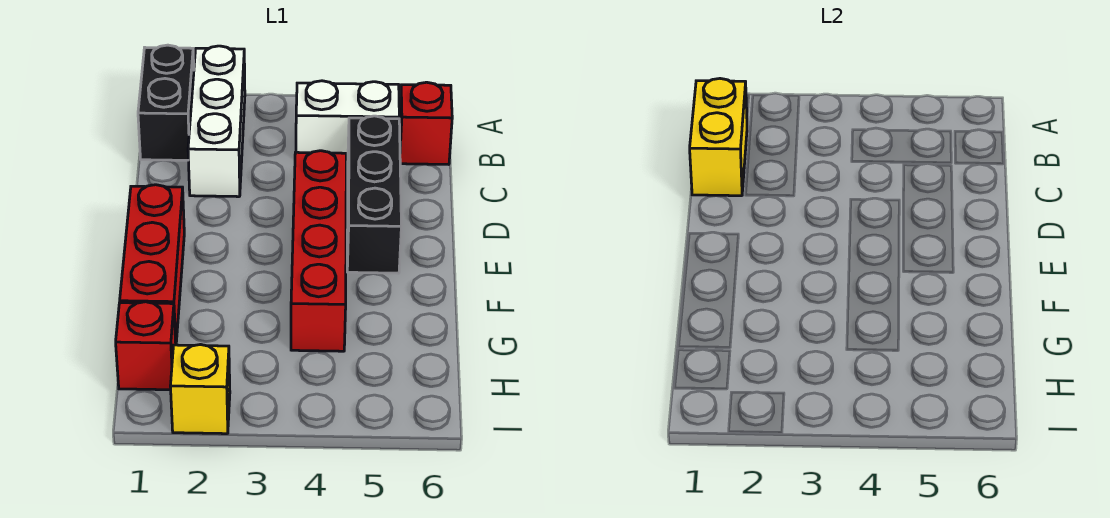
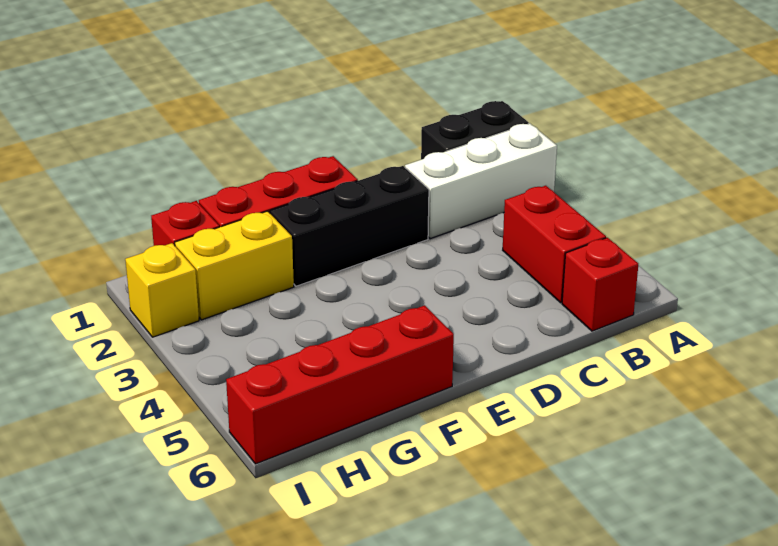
yellow brick B1:C1 level 2 -> yellow brick G2:H2 level 1
white brick B4:B5 level 1 -> red brick B4:B5 level 1
black brick C5:E5 level 1 -> black brick D2:F2 level 1
red brick D4:G4 level 1 -> red brick F6:I6 level 1

